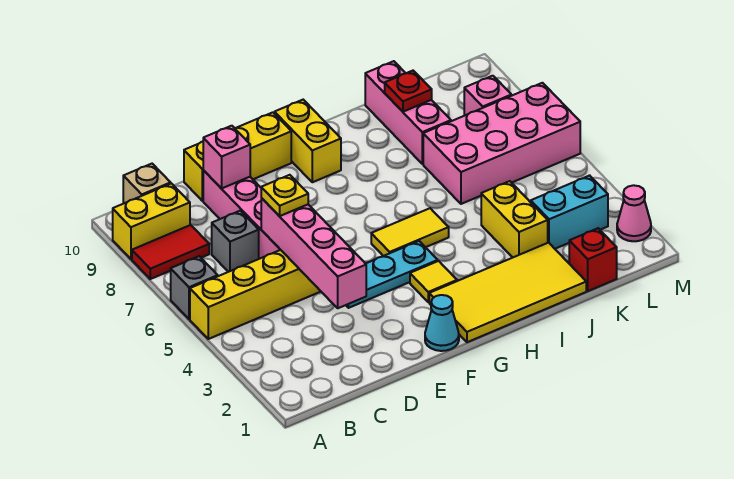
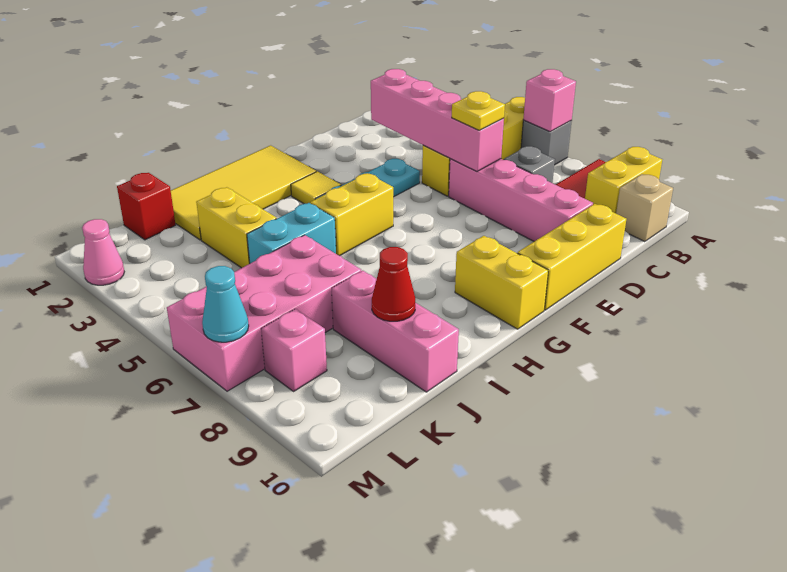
pink brick D9 level 2 -> pink brick A6 level 2
cyan cone F1 level 1 -> cyan cone M7 level 2
yellow tile G5:H5 level 1 -> yellow brick G5:H5 level 1
red plate J9 level 2 -> red cone J9 level 2
cyan brick K3:L3 level 1 -> cyan brick I5:J5 level 1

